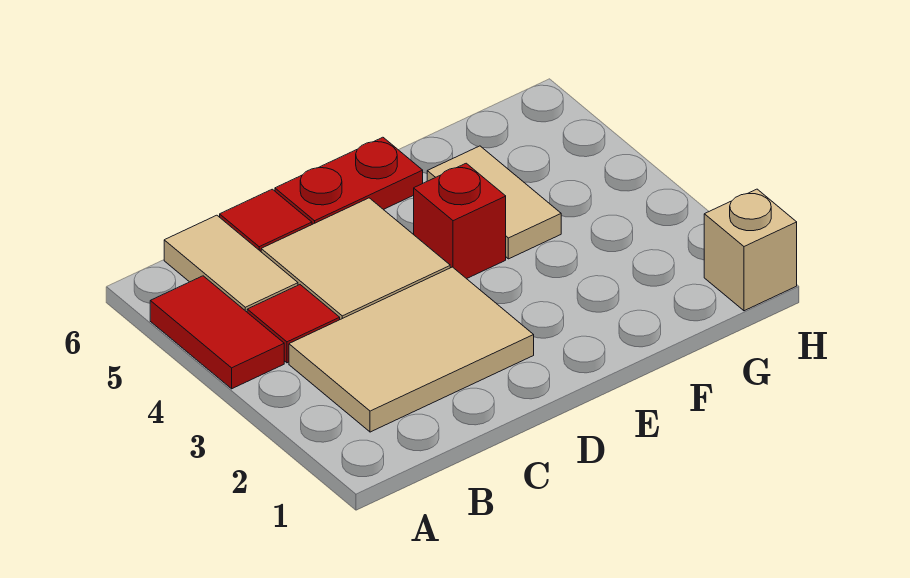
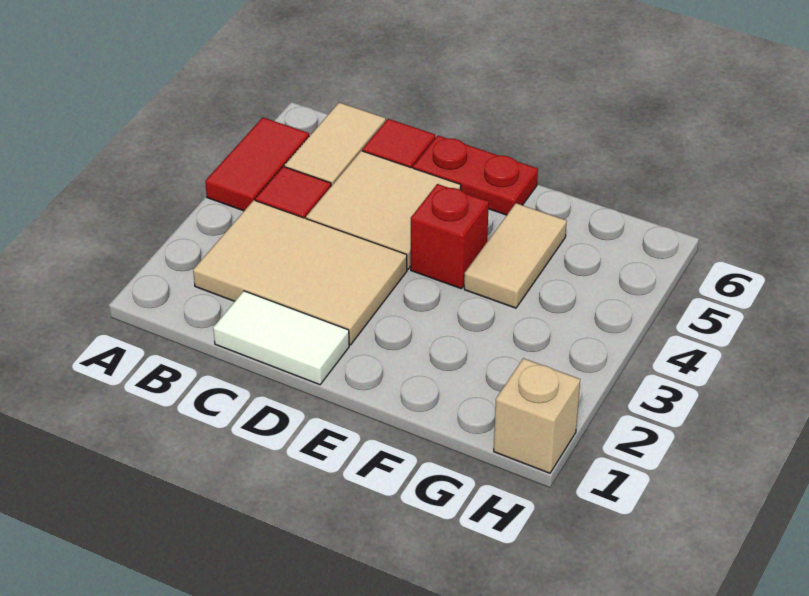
none -> white tile C1:D1 level 1

